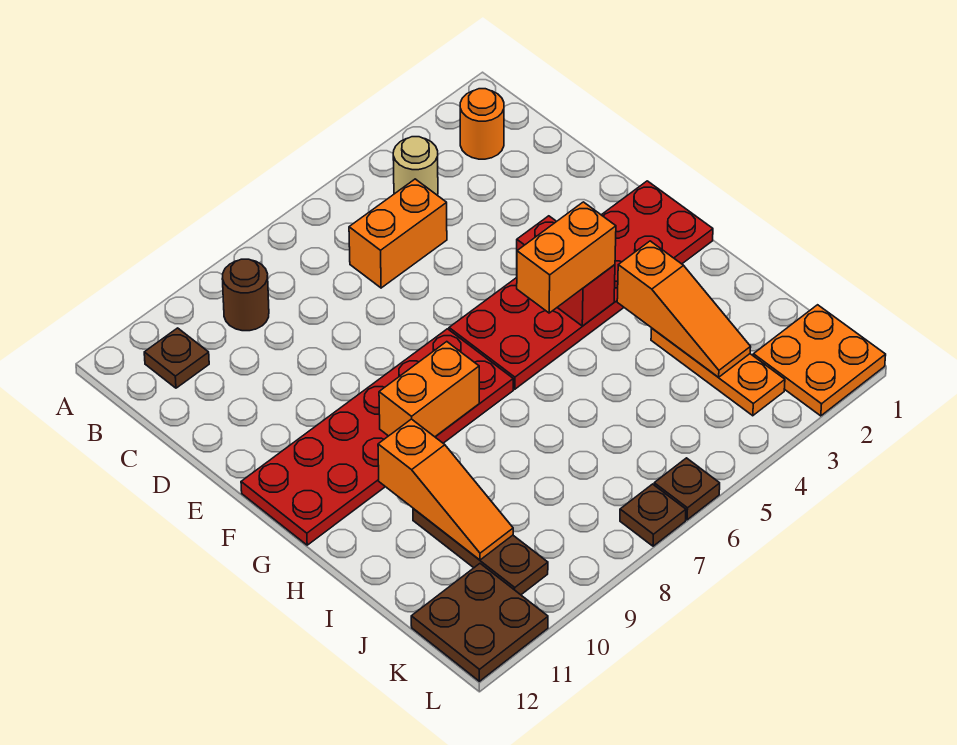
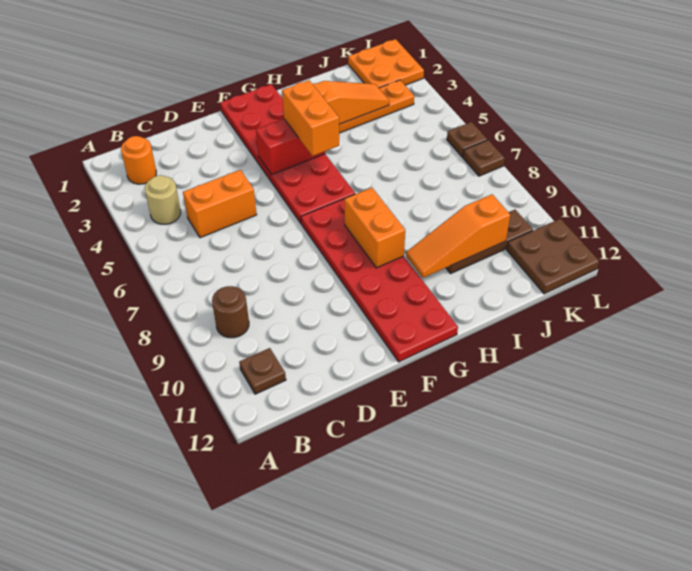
orange brick C5:C6 level 1 -> orange brick C5:D5 level 1
orange slope H10:J10 level 2 top H -> orange slope H10:J10 level 2 top J

